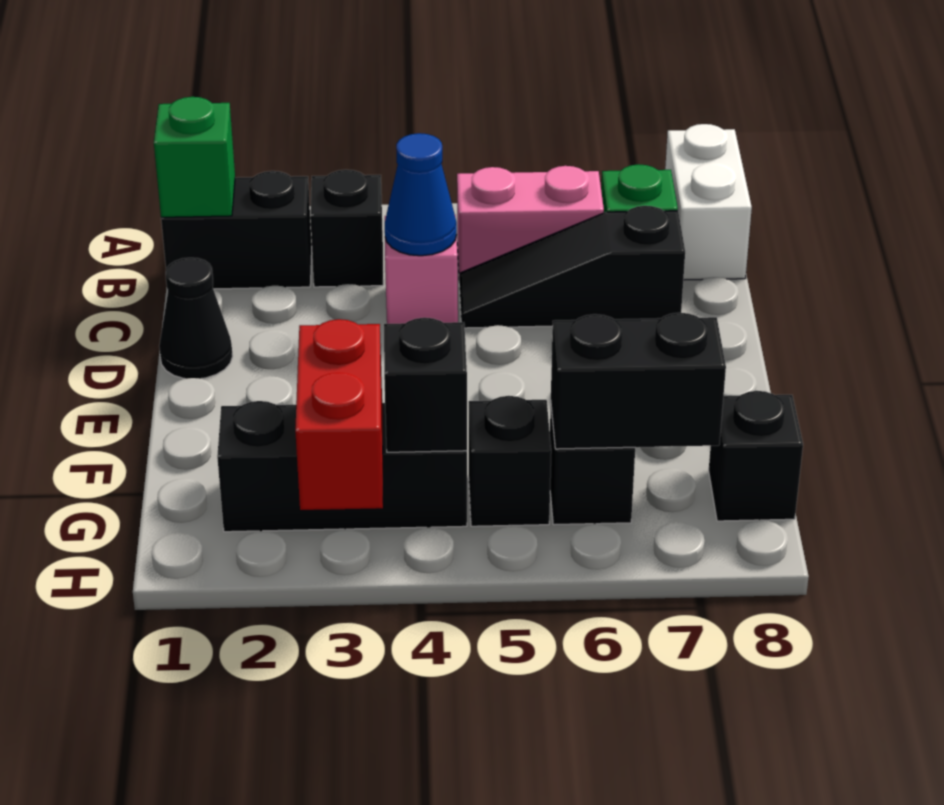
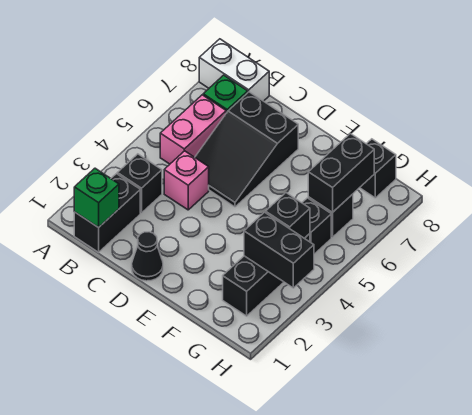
blue cone C4 level 2 -> none
black slope C5:C7 level 1 top 7 -> black slope C5:D7 level 1 top 7
red brick G3:H3 level 2 -> black brick G3:H3 level 2

